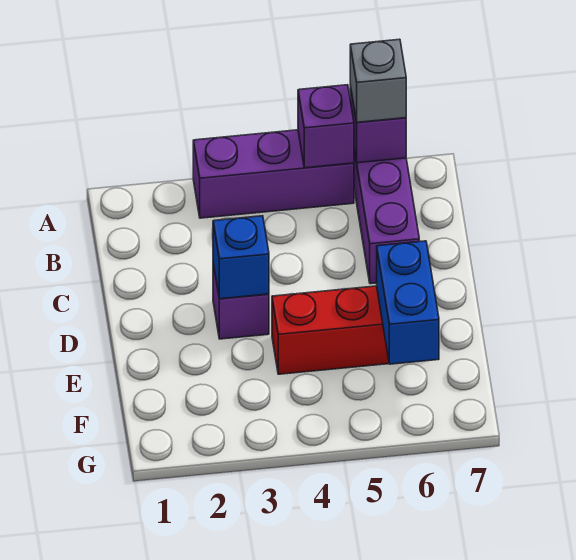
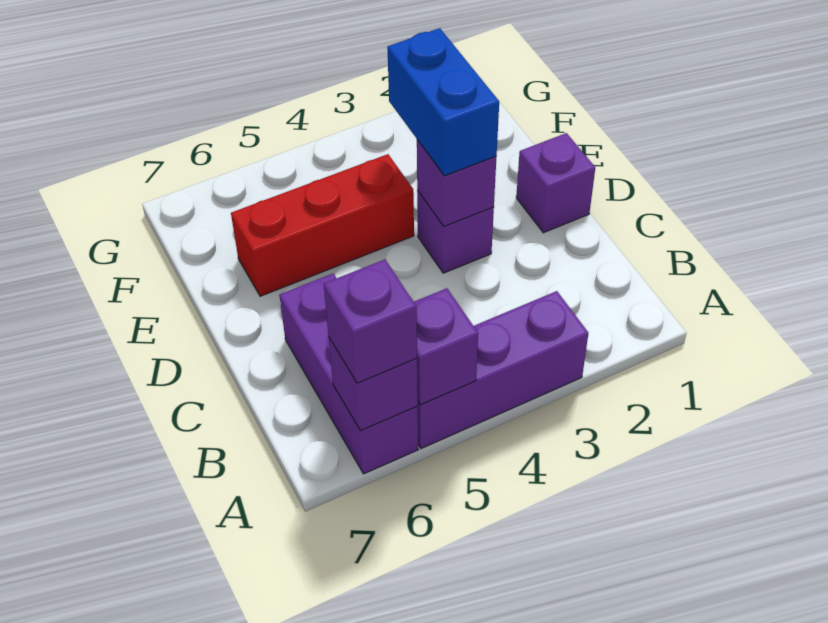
grey brick A6 level 3 -> purple brick A6 level 3
none -> purple brick D1 level 1
blue brick D3 level 2 -> purple brick D3 level 2
blue brick E6:F6 level 2 -> blue brick D3:E3 level 3

